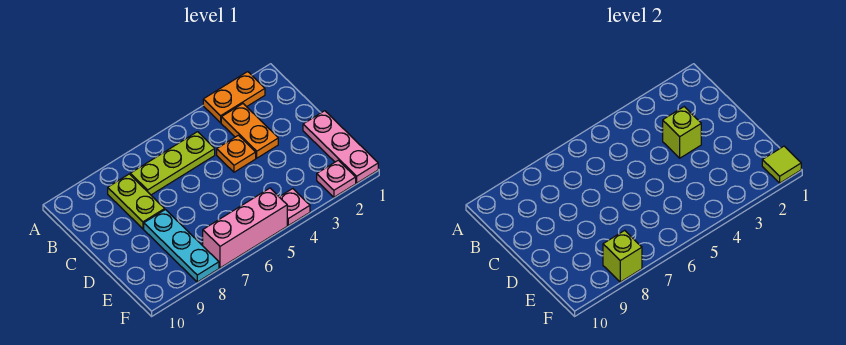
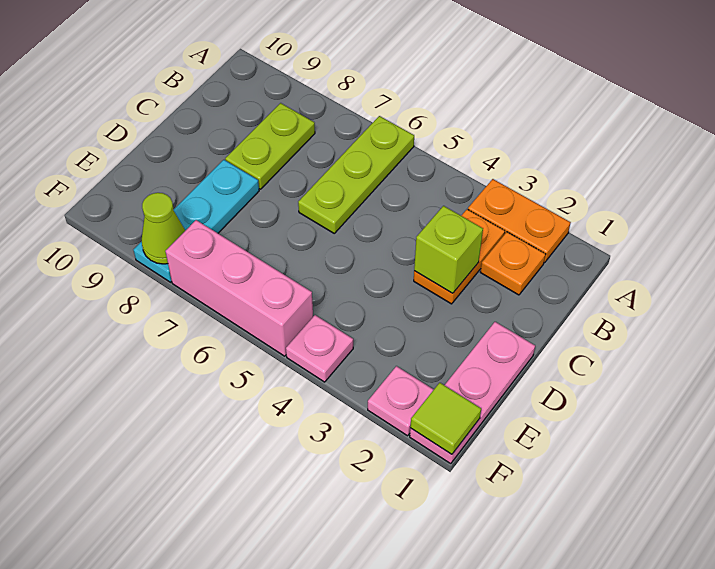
lime plate B5:B7 level 1 -> lime plate A6:C6 level 1
orange plate C4 level 1 -> orange plate B2 level 1
lime brick F8 level 2 -> lime cone F8 level 2

